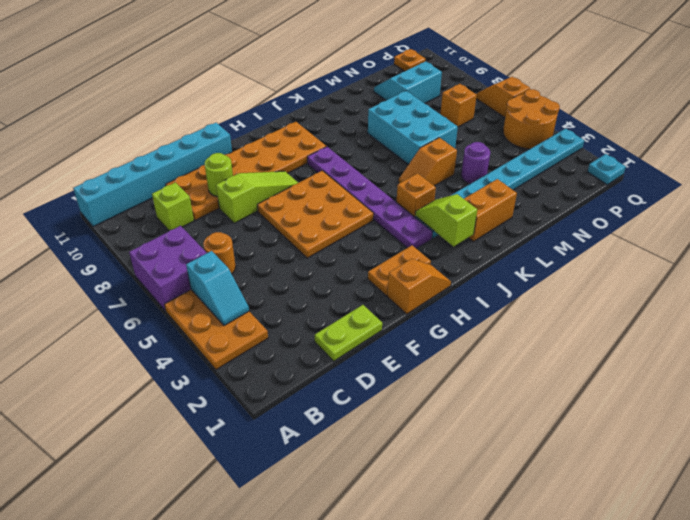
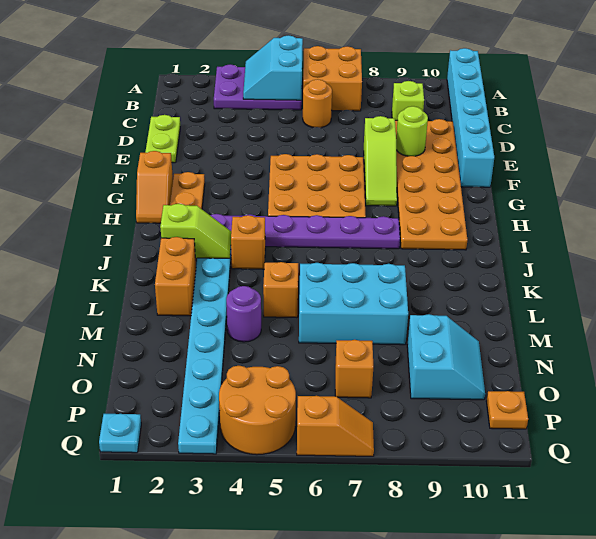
orange plate A3:B5 level 1 -> purple plate A3:B5 level 1
purple brick A6:B7 level 1 -> orange brick A6:B7 level 1
cyan slope B4:B5 level 2 top 5 -> cyan slope A4:B5 level 2 top 5

